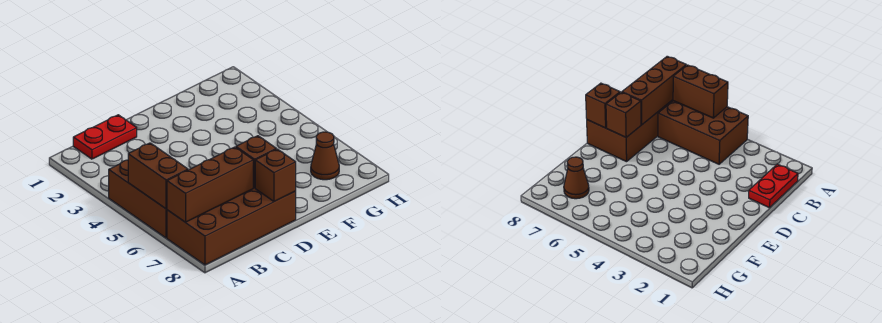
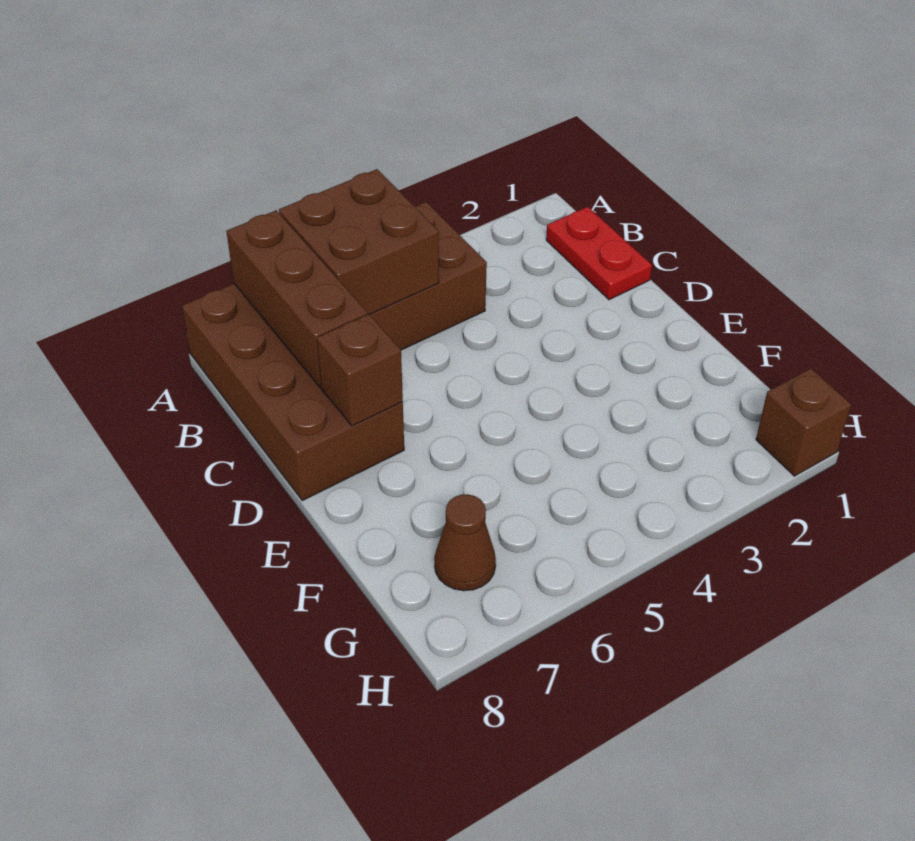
brown brick A5:A6 level 2 -> brown brick A5:B6 level 2
brown brick D8 level 2 -> brown brick H1 level 1

